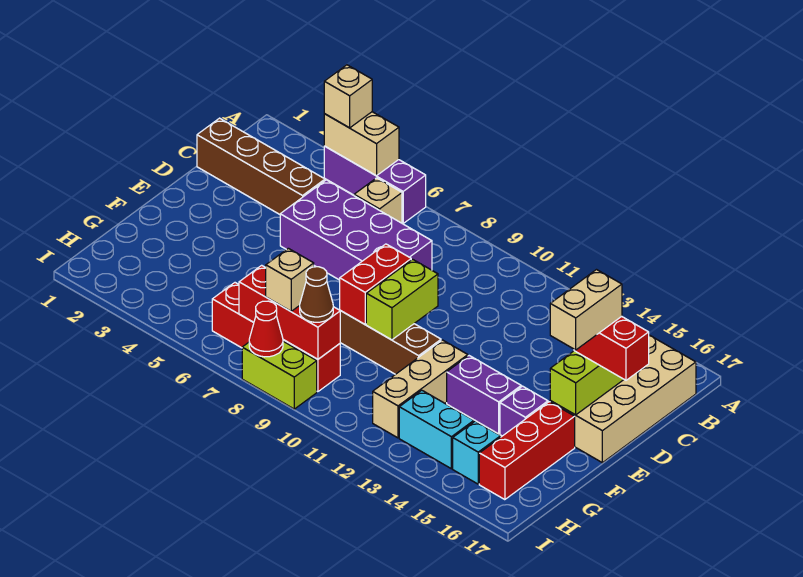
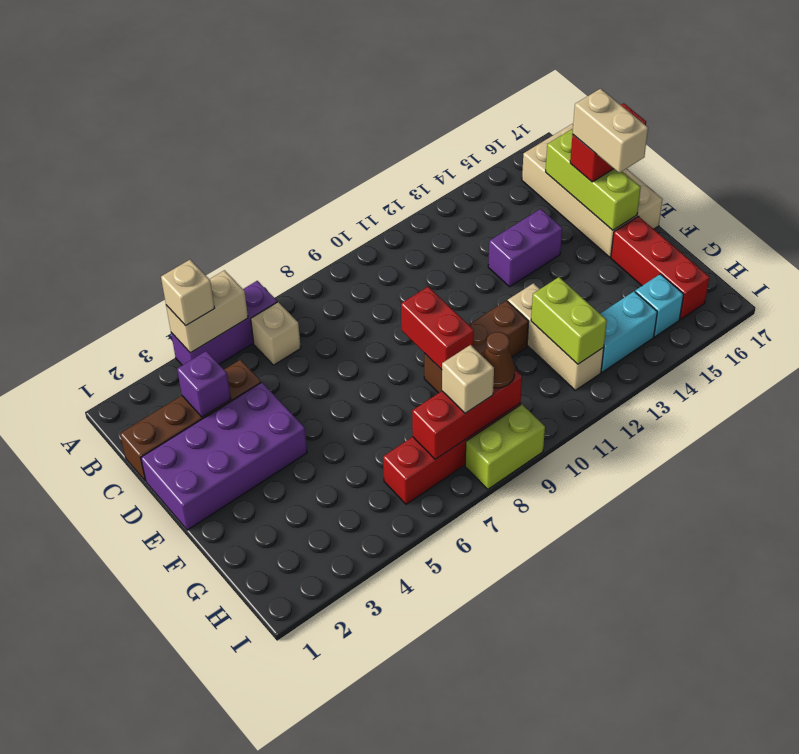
purple brick C5:D8 level 1 -> purple brick D1:E4 level 1
lime brick E10:F10 level 2 -> lime brick G12:H12 level 2
purple brick F13:F14 level 1 -> purple brick D13:D14 level 1
purple brick F15 level 1 -> purple brick C3 level 2
red cone I8 level 2 -> none

